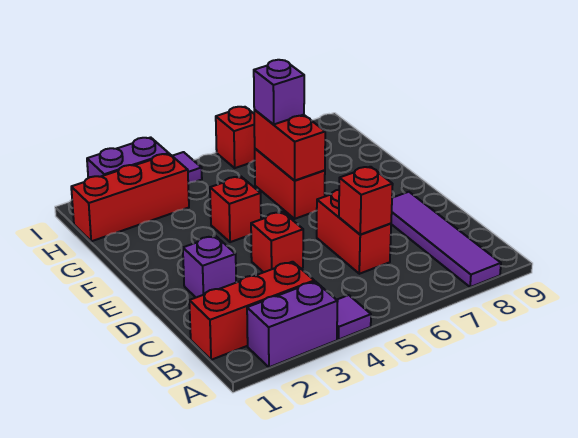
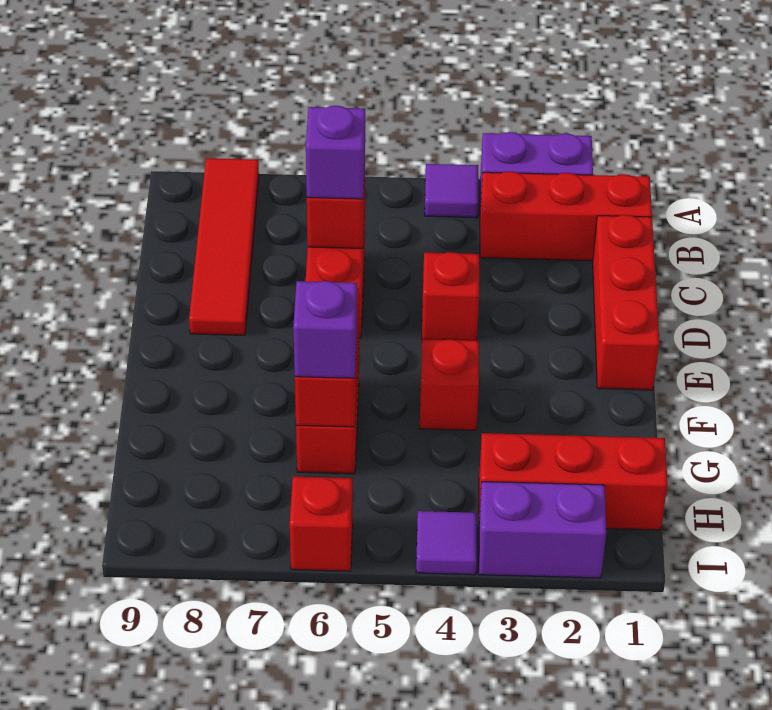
purple tile A8:D8 level 1 -> red tile A8:D8 level 1
none -> red brick C1:E1 level 1
purple brick D2 level 1 -> purple brick C6 level 3

